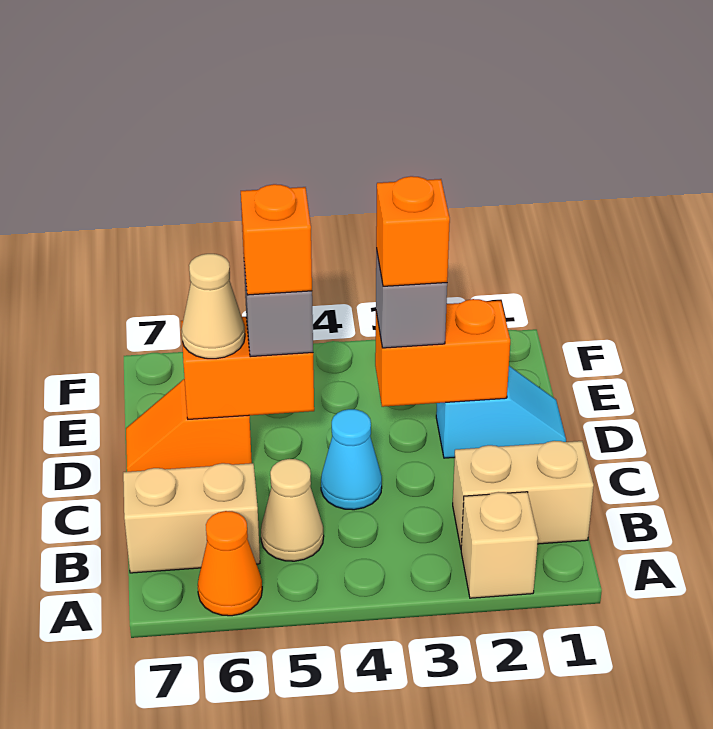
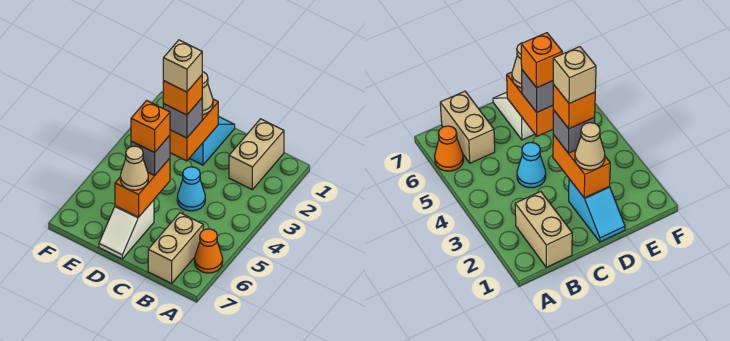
tan brick A2 level 1 -> tan brick D3 level 5
tan cone B5 level 1 -> tan cone D2 level 3
orange slope D6:D7 level 1 top 6 -> white slope D6:D7 level 1 top 6

